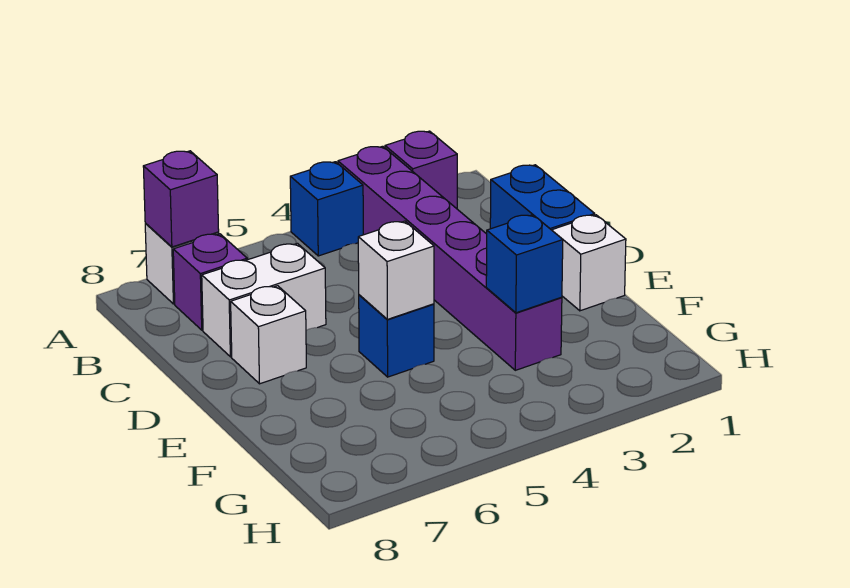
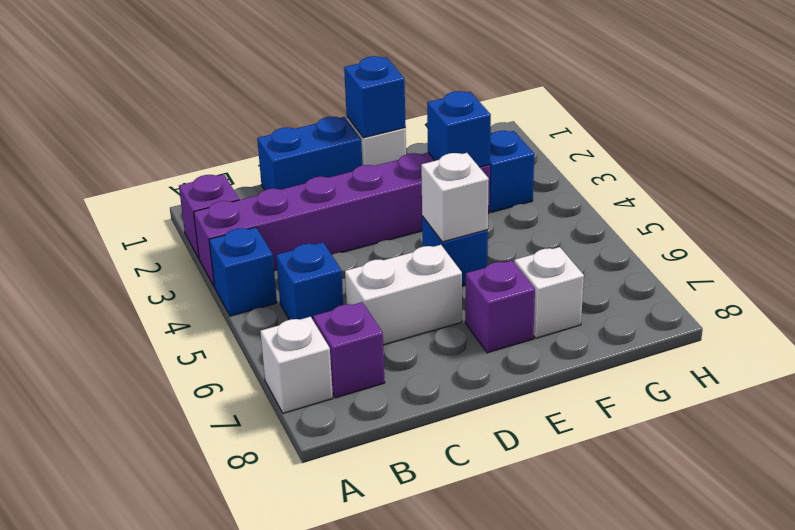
purple brick A7 level 2 -> purple brick E7 level 1
none -> blue brick B5 level 1
white brick C6:C7 level 1 -> white brick C6:D6 level 1
white brick D7 level 1 -> white brick F7 level 1
none -> blue brick E1 level 2
none -> blue brick G3 level 1

